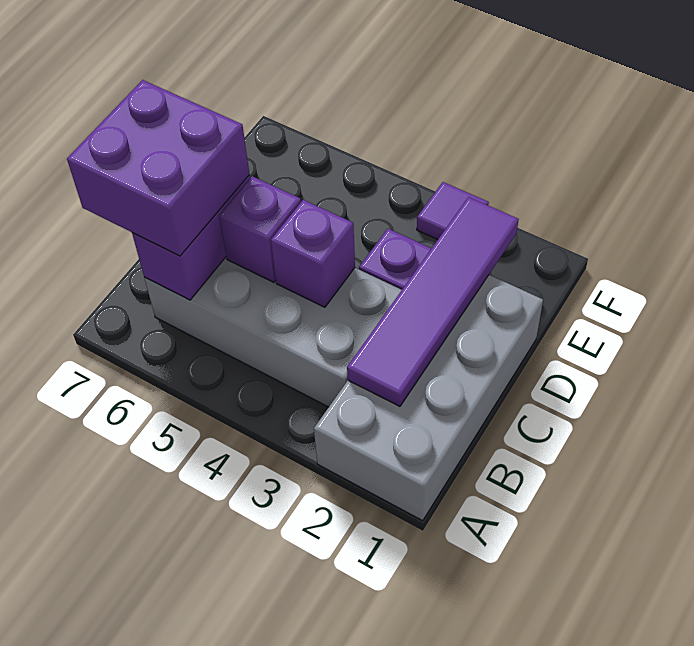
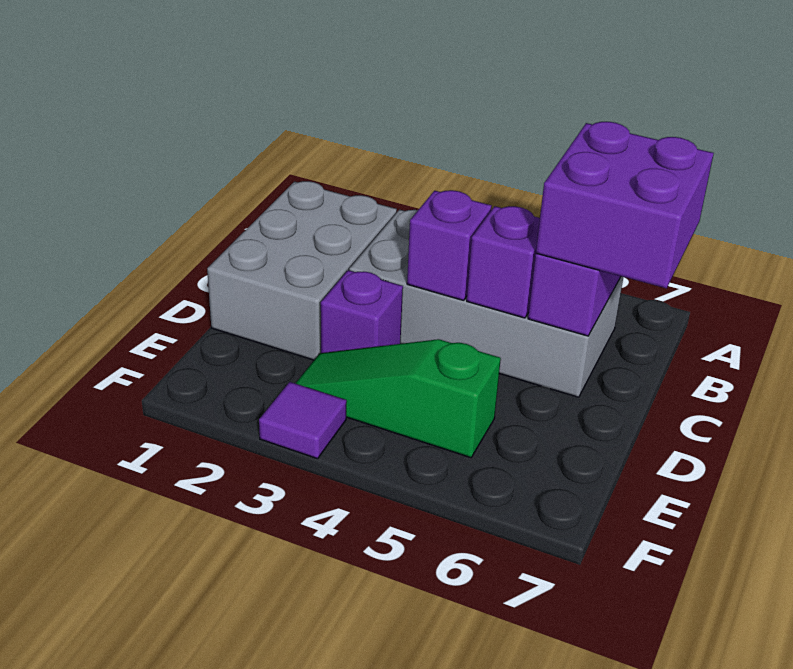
grey brick A1:D2 level 1 -> grey brick B1:D2 level 1
purple tile B2:E2 level 2 -> none
none -> green slope E3:E5 level 1 top 5

